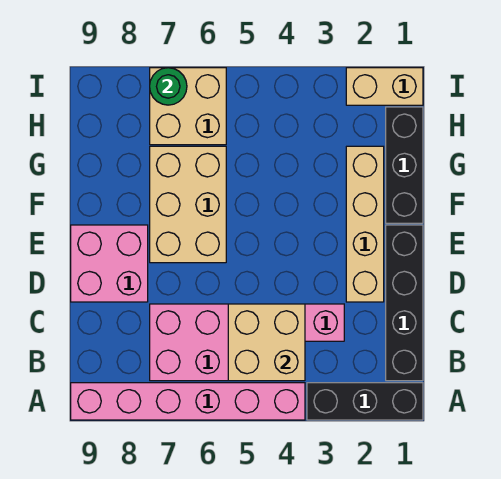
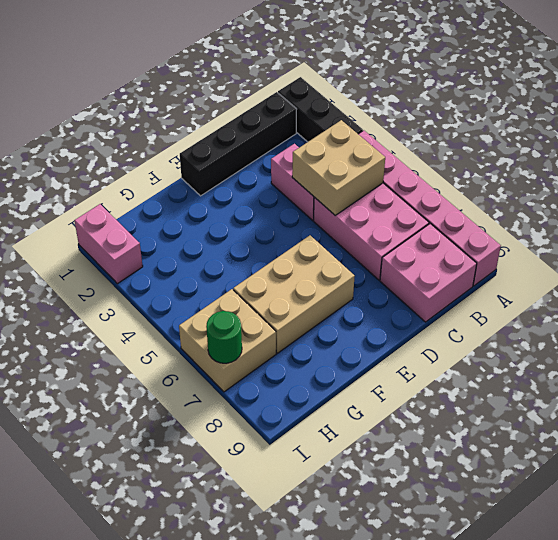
tan brick D2:G2 level 1 -> none
pink brick D8:E9 level 1 -> pink brick B8:C9 level 1
black brick F1:H1 level 1 -> none
tan brick I1:I2 level 1 -> pink brick I1:I2 level 1

